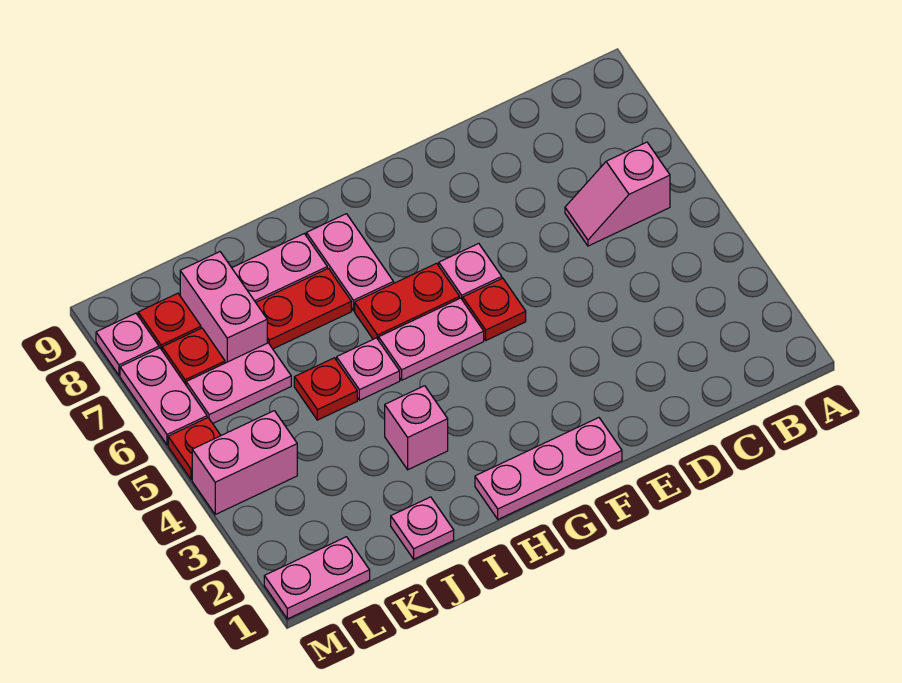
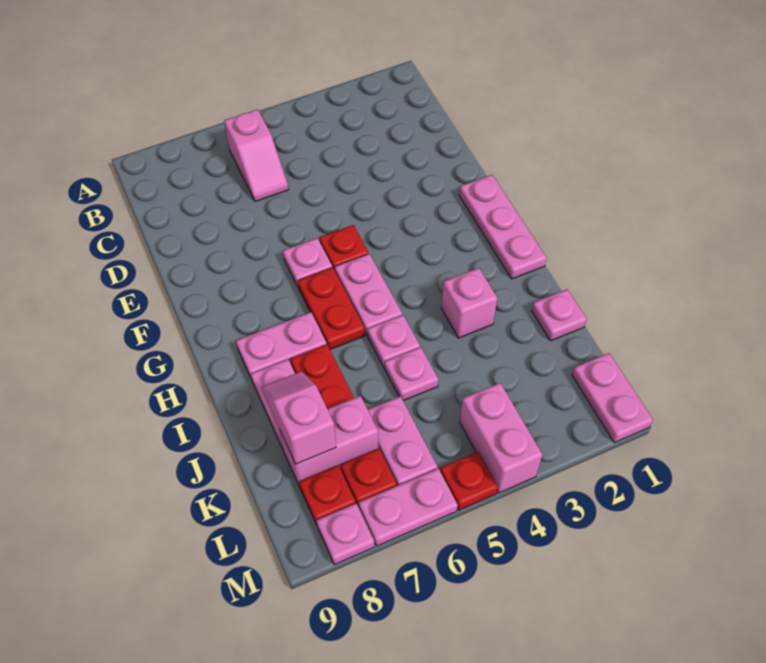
red plate J5 level 1 -> pink plate J5 level 1
none -> pink slope J8:K8 level 2 top K

